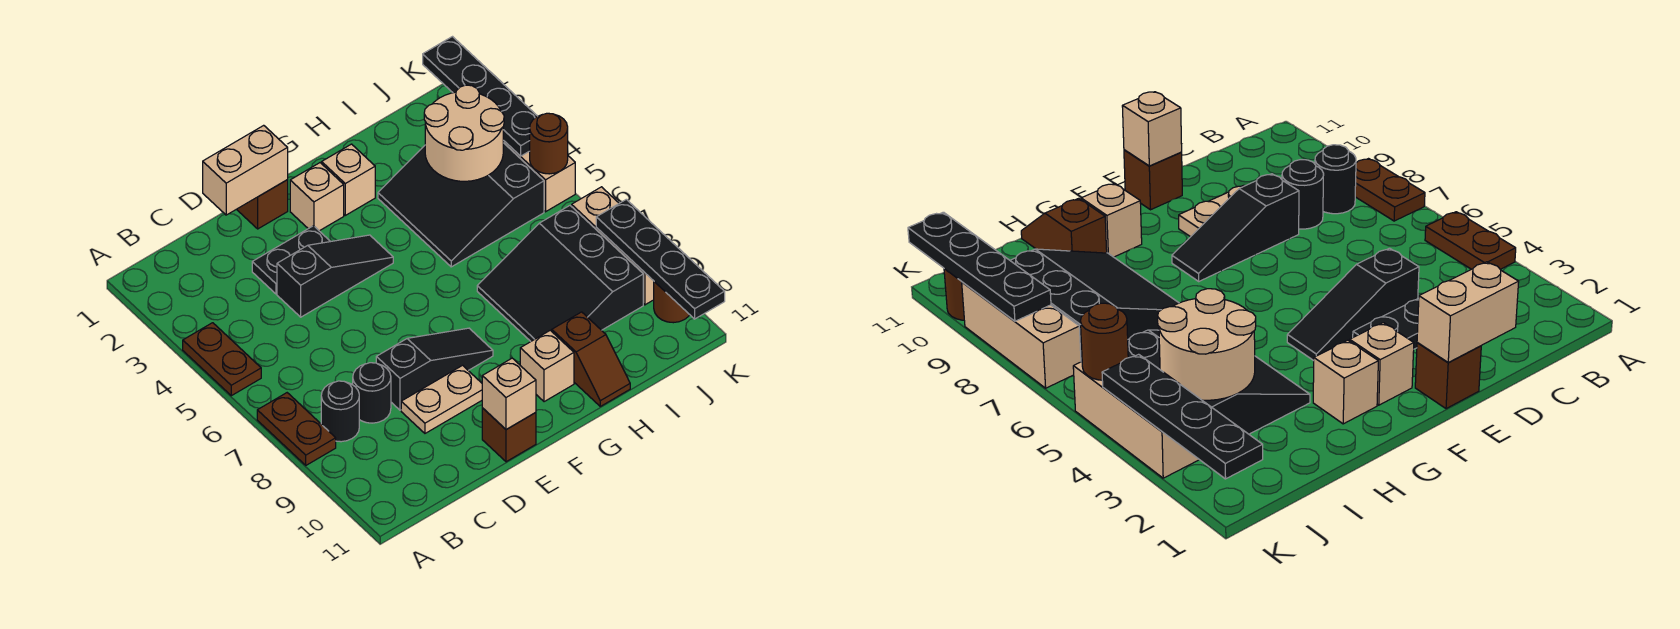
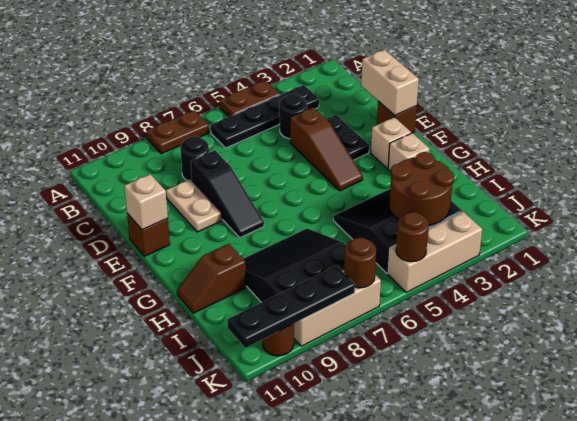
black round brick B8 level 1 -> black round brick C4 level 1
black slope D4:F4 level 1 top D -> brown slope D4:F4 level 1 top D
tan brick G10 level 1 -> none
tan round brick I3:J4 level 2 -> brown round brick I3:J4 level 2
black plate K1:K4 level 2 -> black plate B3:B6 level 1
none -> brown round brick K7 level 2

